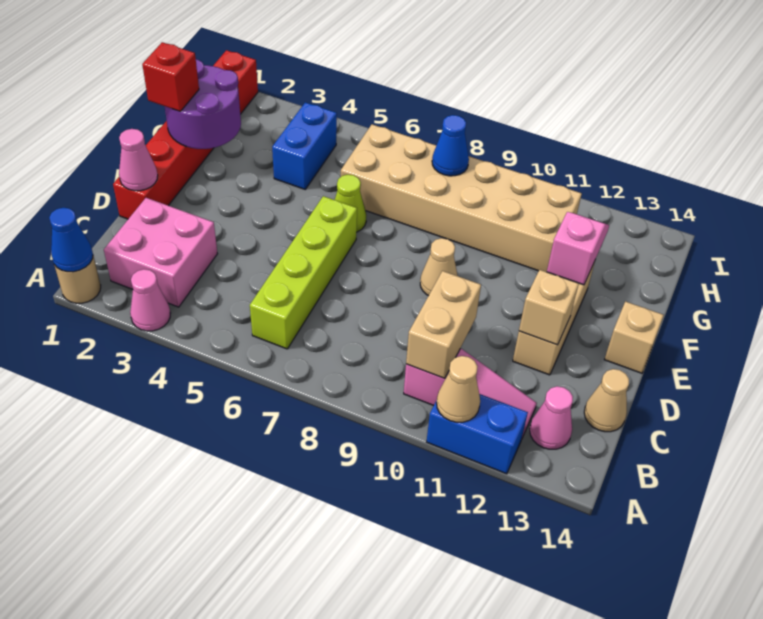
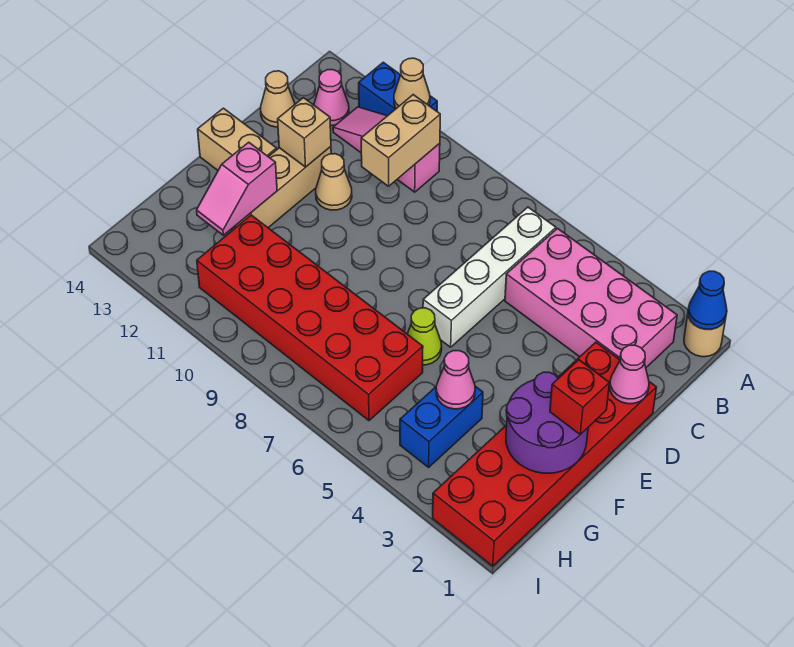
pink cone A3 level 1 -> pink cone G4 level 2
pink brick B2:C3 level 1 -> pink brick B2:C5 level 1
lime brick B6:E6 level 1 -> white brick B6:E6 level 1
red brick D1:I1 level 1 -> red brick D1:I2 level 1
tan cone E9 level 1 -> tan cone D11 level 1
tan brick E14 level 1 -> tan brick E13:E14 level 1
tan brick G6:H11 level 1 -> red brick G6:H11 level 1
blue cone H8 level 2 -> none

